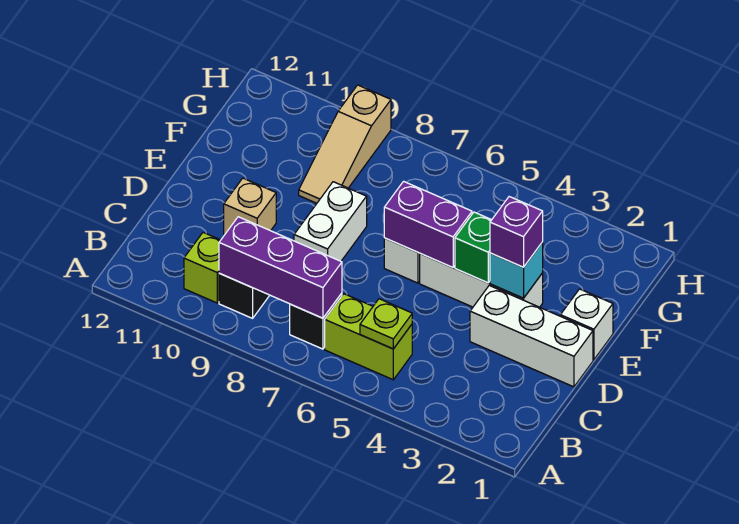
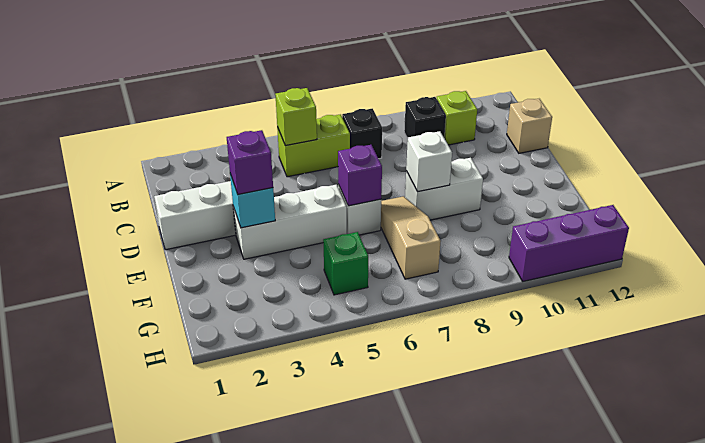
lime plate B5 level 2 -> lime brick B5 level 2
purple brick B7:B9 level 2 -> purple brick H10:H12 level 1
white brick D8:E8 level 1 -> white brick E8:E9 level 1
tan brick D10 level 1 -> tan brick C12 level 1
white brick E1 level 1 -> white brick E8 level 2
green brick E4 level 2 -> green brick G5 level 1
purple brick E5:E6 level 2 -> purple brick E6 level 2
tan slope F9:H9 level 1 top H -> tan slope E7:G7 level 1 top G

